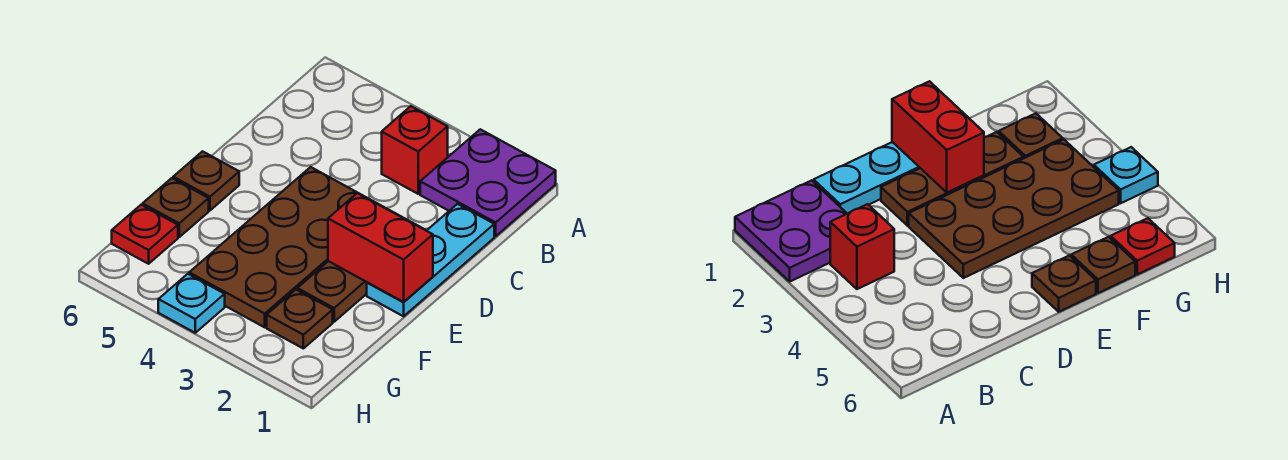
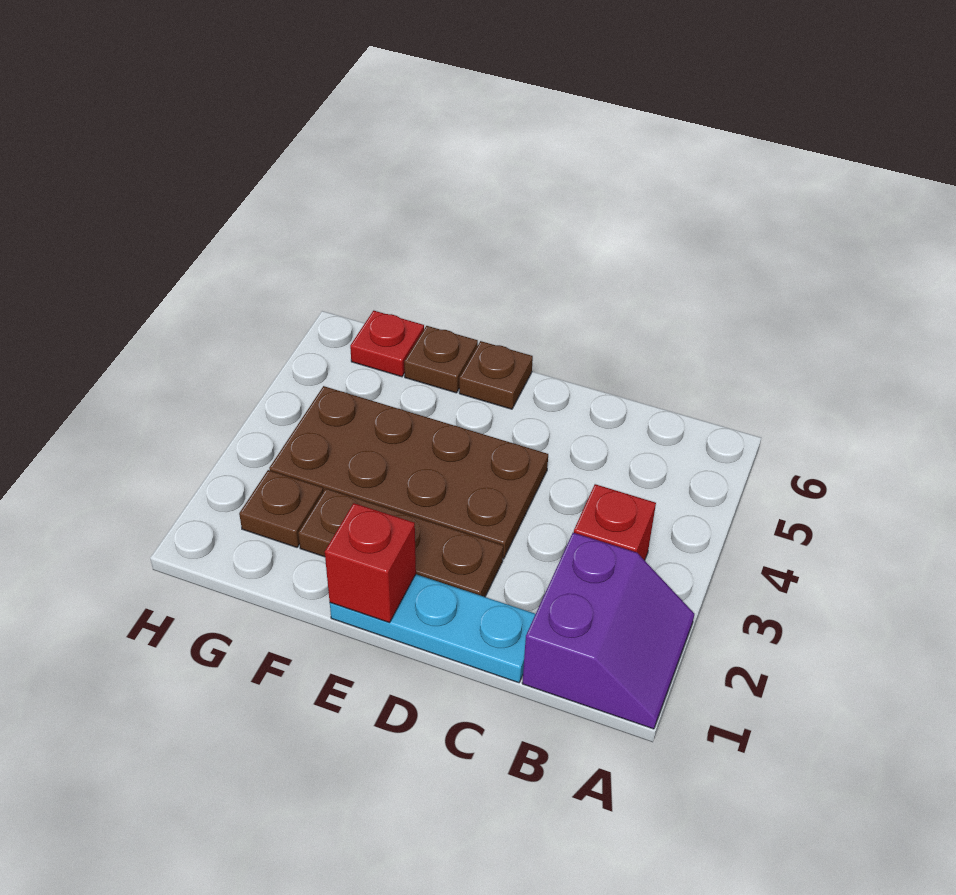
purple plate A1:B2 level 1 -> purple slope A1:B2 level 1 top B
red brick E1:E2 level 2 -> red brick E1 level 2
cyan plate H4 level 1 -> none

